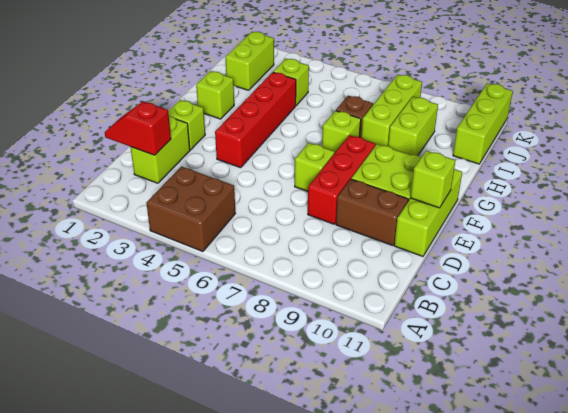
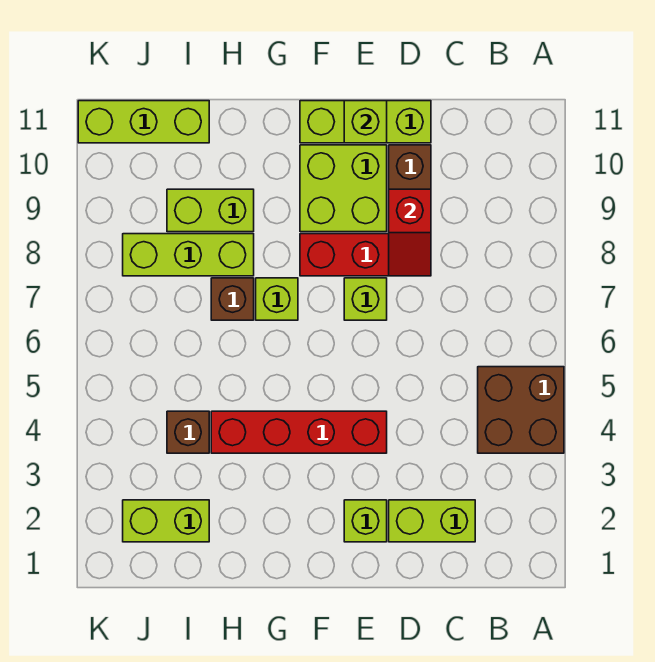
red slope C1:C2 level 2 top 2 -> red slope D8:D9 level 2 top 9
lime brick G2 level 1 -> none
lime brick I4 level 1 -> brown brick I4 level 1

